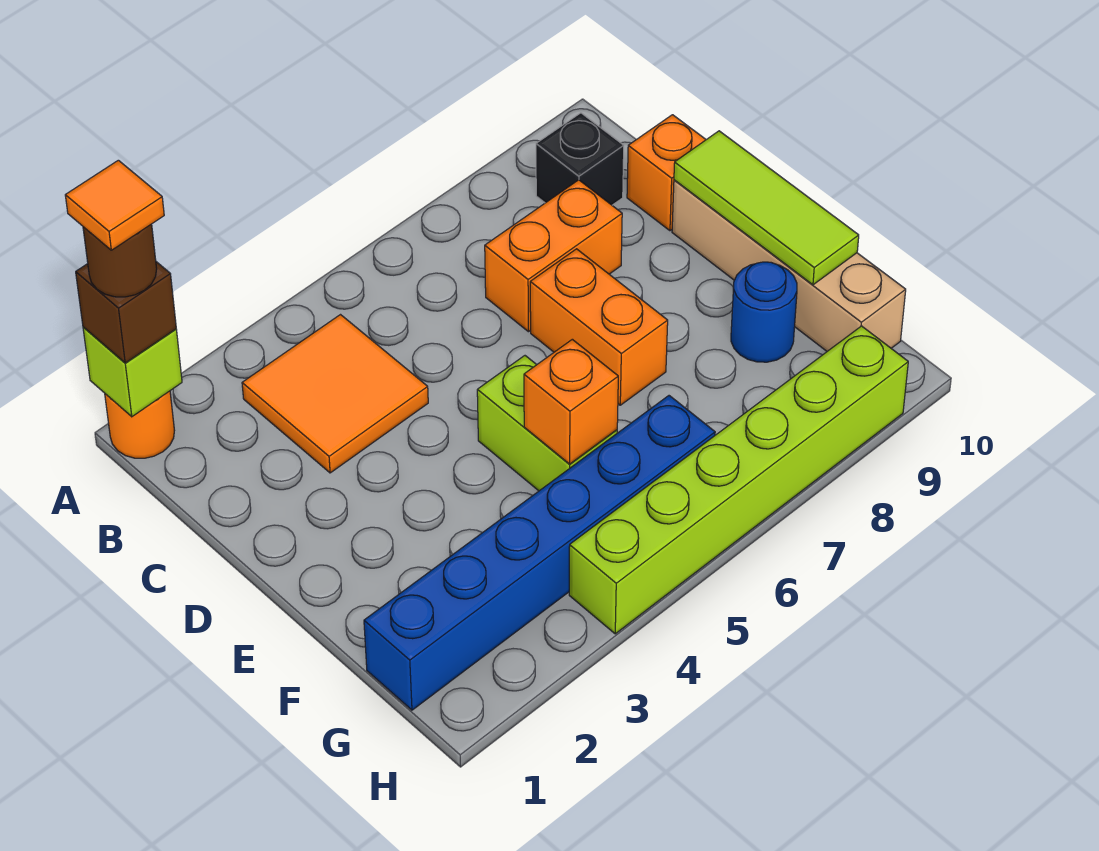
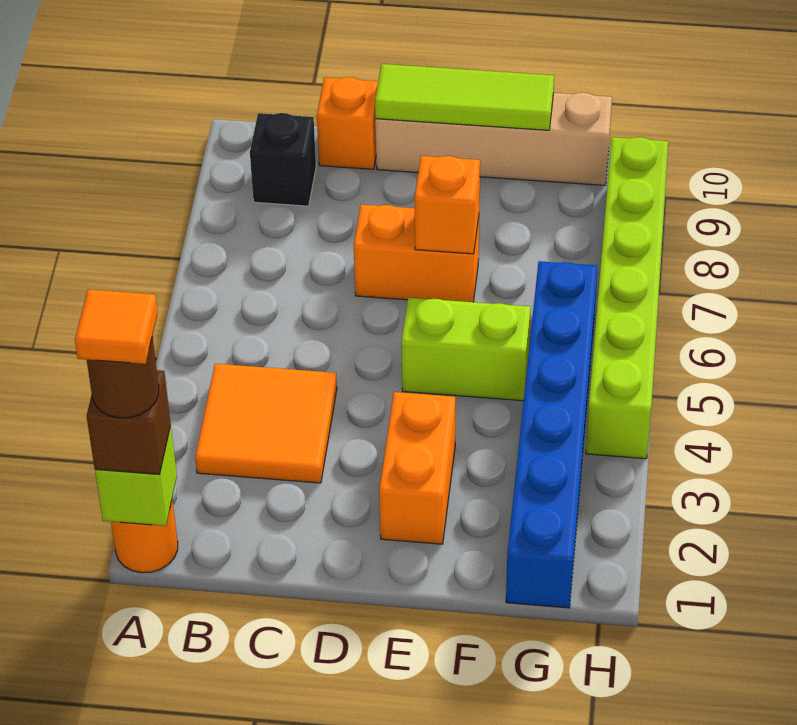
orange brick C7:C8 level 1 -> orange brick E2:E3 level 1
orange brick F5 level 2 -> orange brick E7 level 2
blue round brick F9 level 1 -> none

